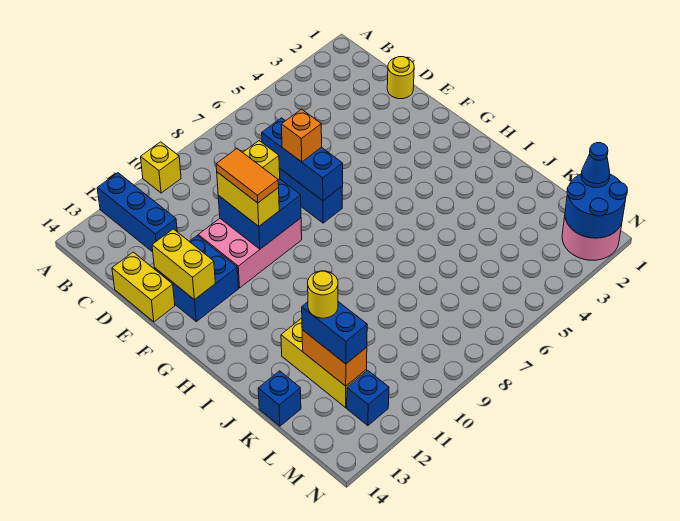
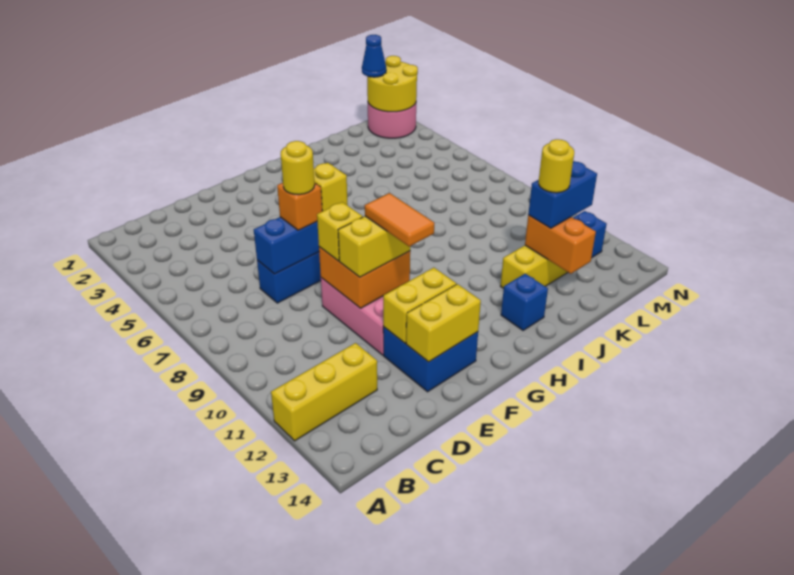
yellow brick A10 level 1 -> yellow brick F7 level 3
blue brick A12:C12 level 1 -> yellow brick A12:C12 level 1
yellow round brick D1 level 1 -> yellow round brick E7 level 4
yellow brick D14:E14 level 1 -> yellow brick E12:F12 level 2
blue brick E9:F10 level 2 -> orange brick E9:F10 level 2
orange tile E10:F10 level 4 -> orange tile F10:F11 level 4
orange brick K12:L12 level 2 -> orange brick K12:K13 level 2
blue brick K14 level 1 -> blue brick I13 level 1
blue round brick M1:N2 level 2 -> yellow round brick M1:N2 level 2

